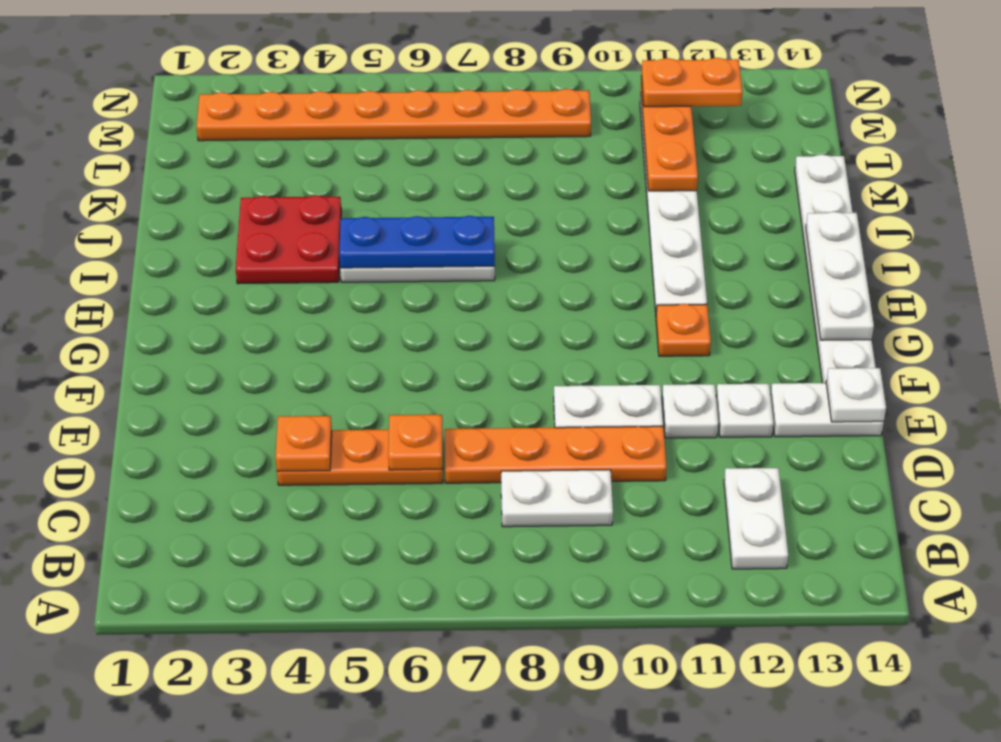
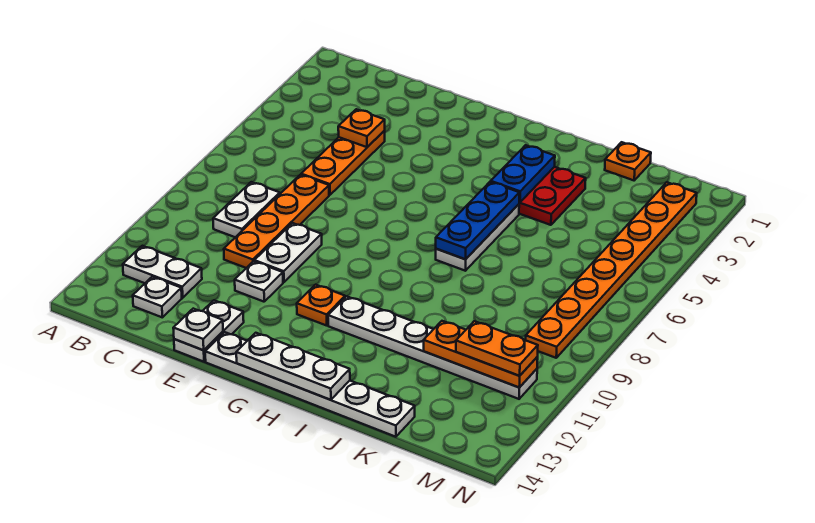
orange plate D6 level 2 -> orange plate K1 level 1
white plate E12 level 1 -> white plate C13 level 1
none -> blue plate I3:I4 level 2
orange plate M11:M12 level 3 -> orange plate L11:M11 level 3

